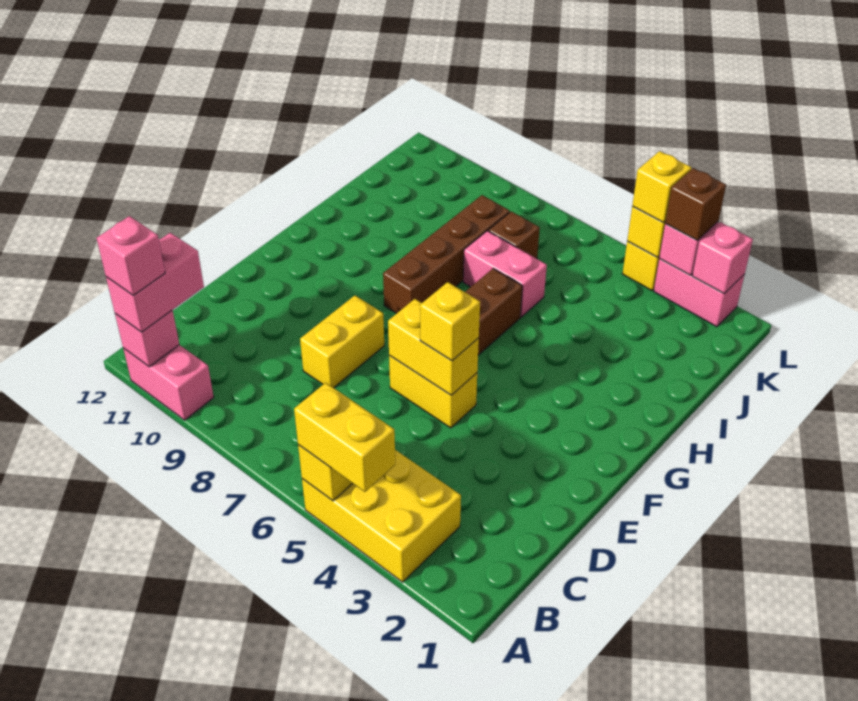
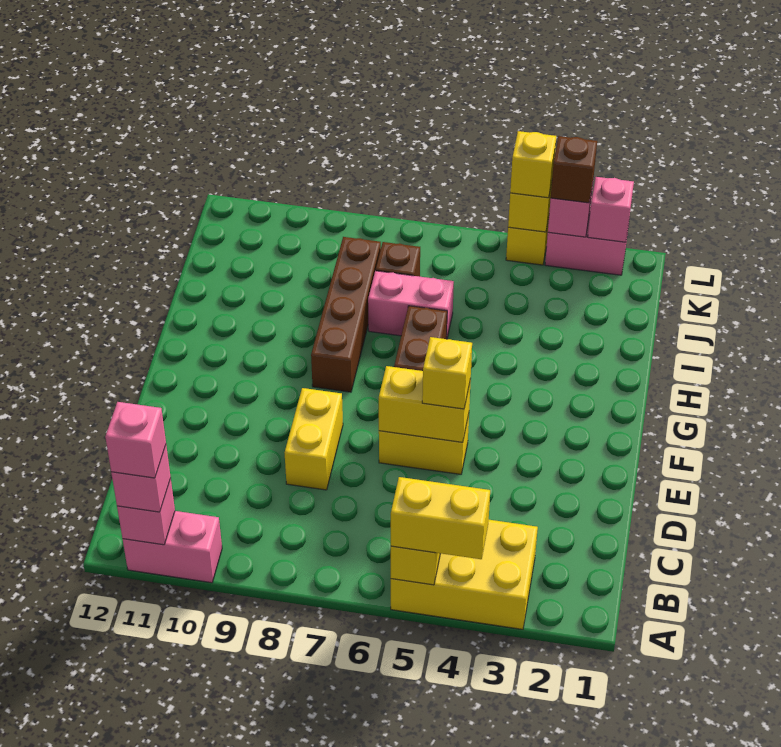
pink brick A11:B11 level 3 -> pink brick A11 level 3

